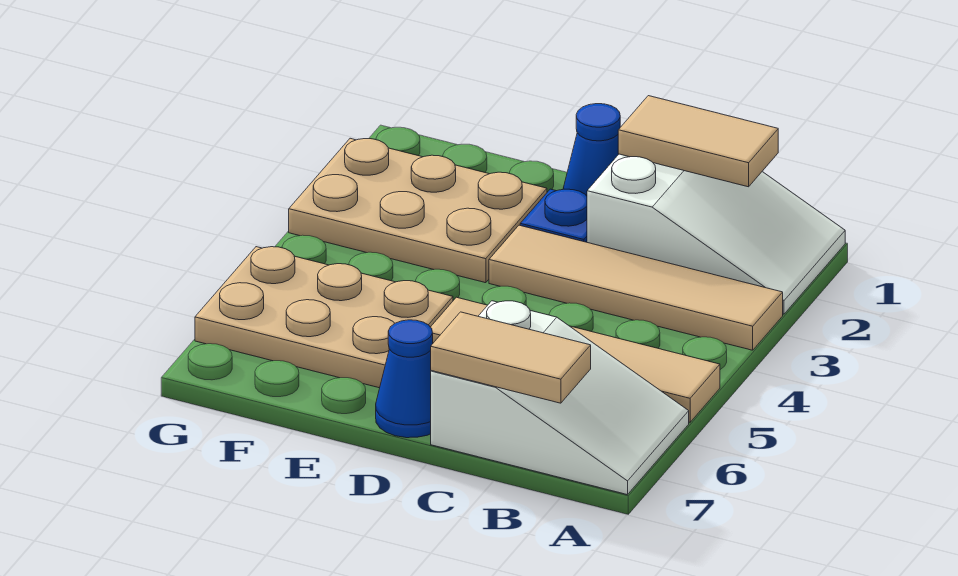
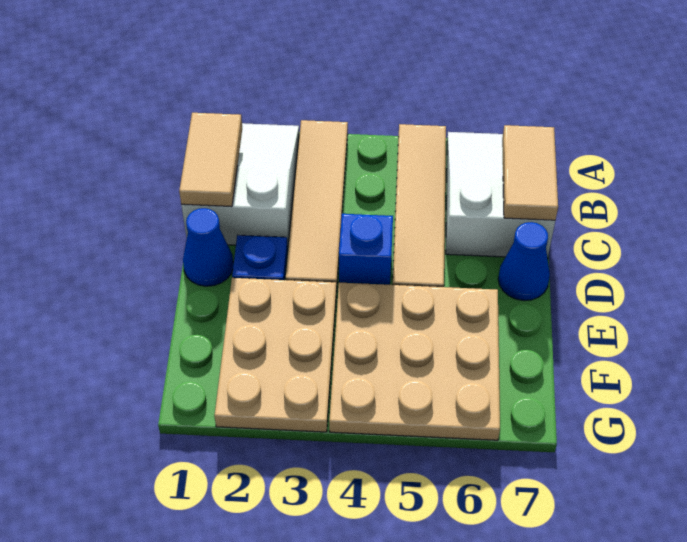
none -> blue brick D4 level 1
tan plate E5:G6 level 1 -> tan plate E4:G6 level 1

